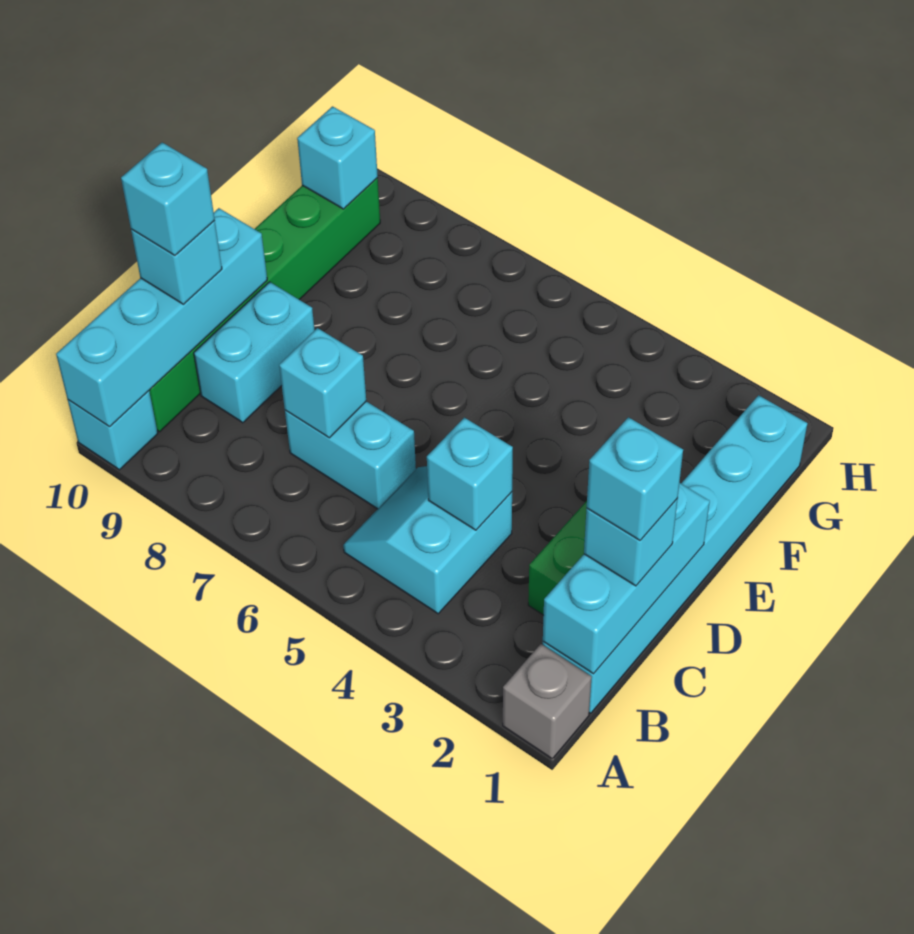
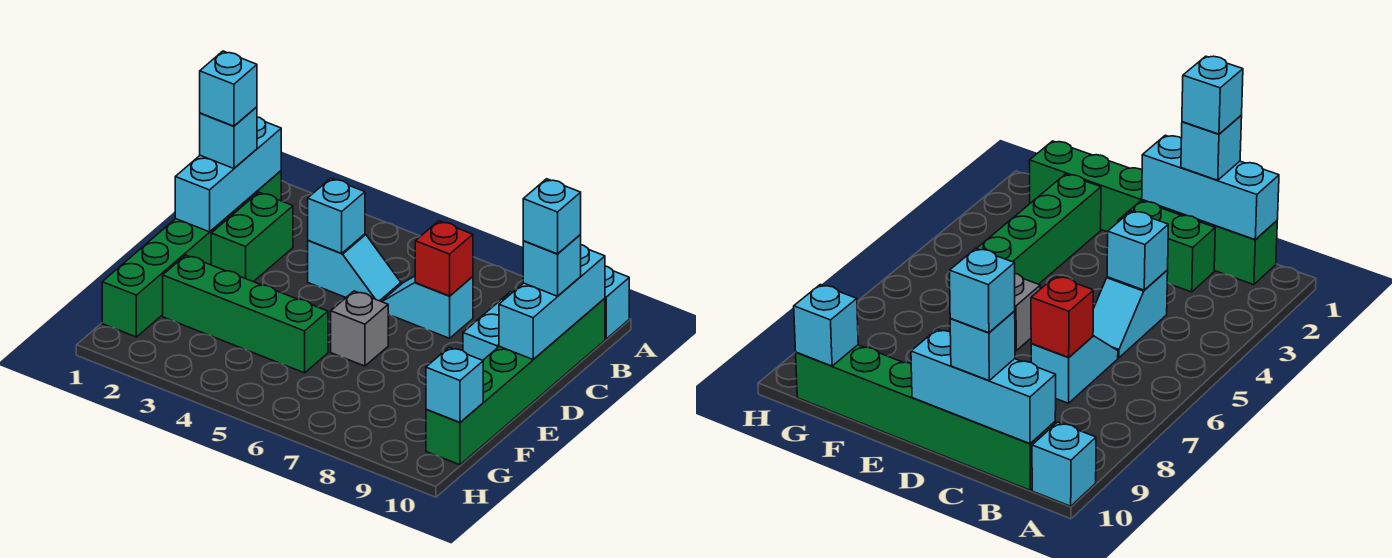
grey brick A1 level 1 -> grey brick E6 level 1
cyan brick A10:D10 level 2 -> cyan brick B10:D10 level 2
cyan brick B1:G1 level 1 -> green brick B1:G1 level 1
cyan slope B4:C5 level 1 top 4 -> cyan slope C4:C5 level 1 top 4
cyan brick C6:C7 level 1 -> cyan slope C6:C7 level 1 top 7
cyan brick C7 level 2 -> red brick C7 level 2
none -> green brick F2:F5 level 1

